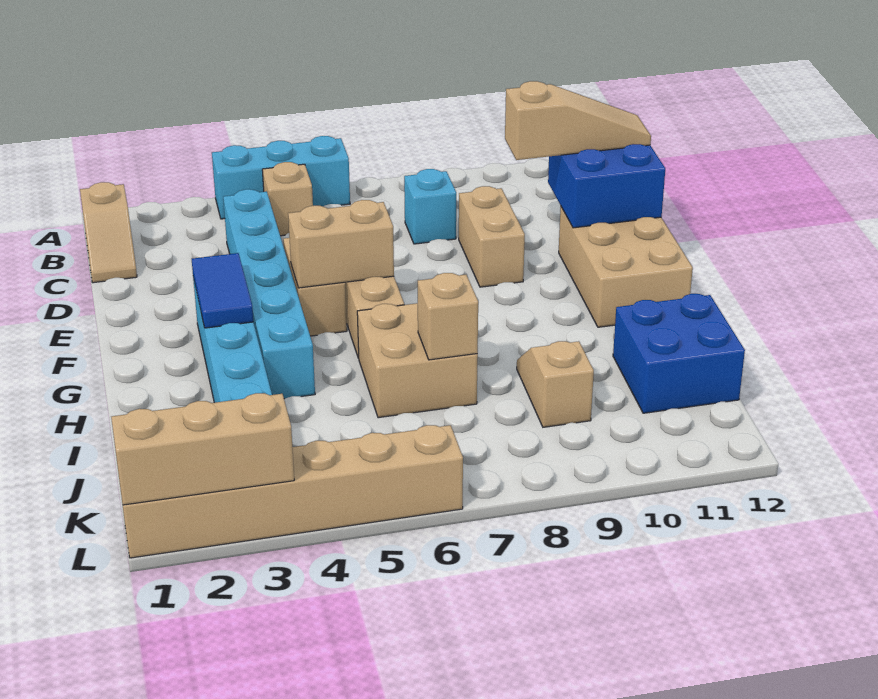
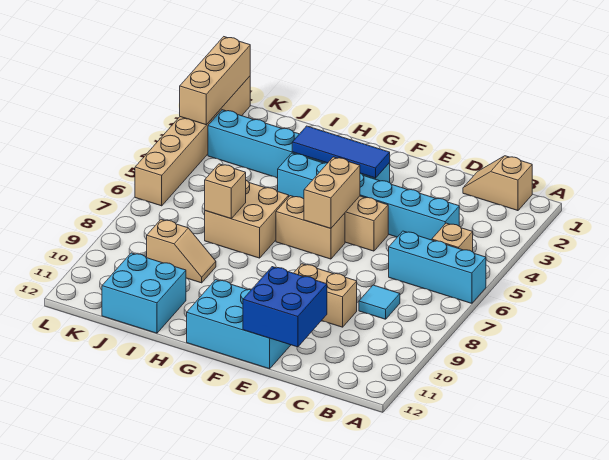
cyan brick A4:A6 level 1 -> cyan brick A6:C6 level 1
cyan brick C8 level 1 -> cyan tile C8 level 1
tan slope D10:D12 level 3 top 10 -> none
tan brick E11:G12 level 1 -> cyan brick E11:G12 level 1
blue tile F3:G3 level 2 -> blue tile F3:H3 level 2
blue brick I11:J12 level 1 -> cyan brick I11:J12 level 1

